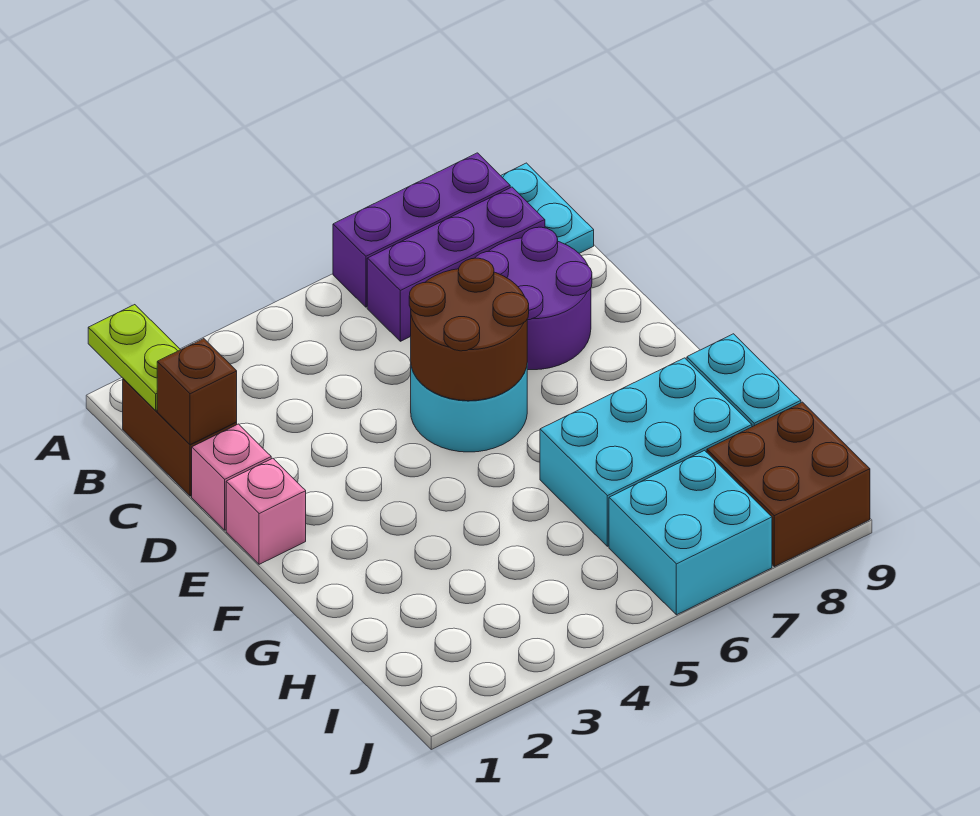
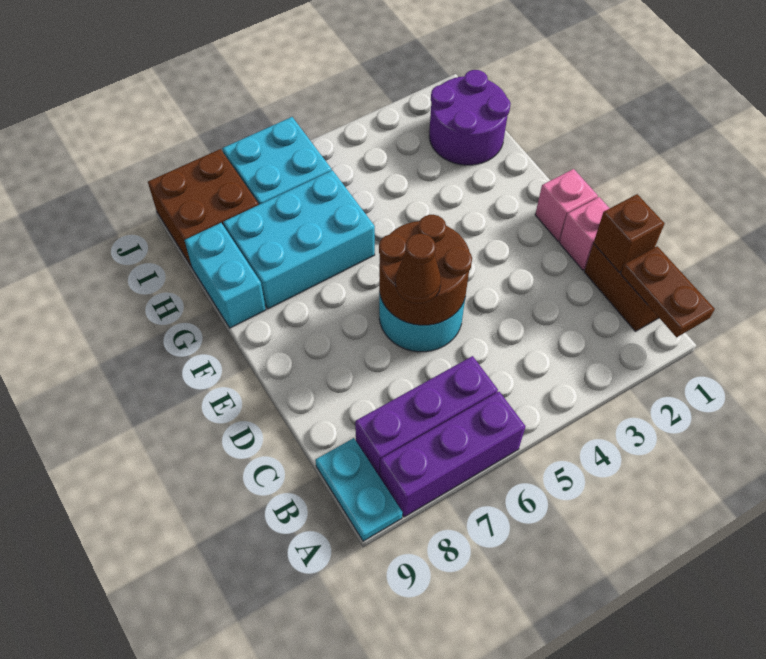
lime plate A1:B1 level 2 -> brown plate A1:B1 level 2
purple round brick C7:D8 level 1 -> purple round brick H1:I2 level 1
none -> brown cone D6 level 3

